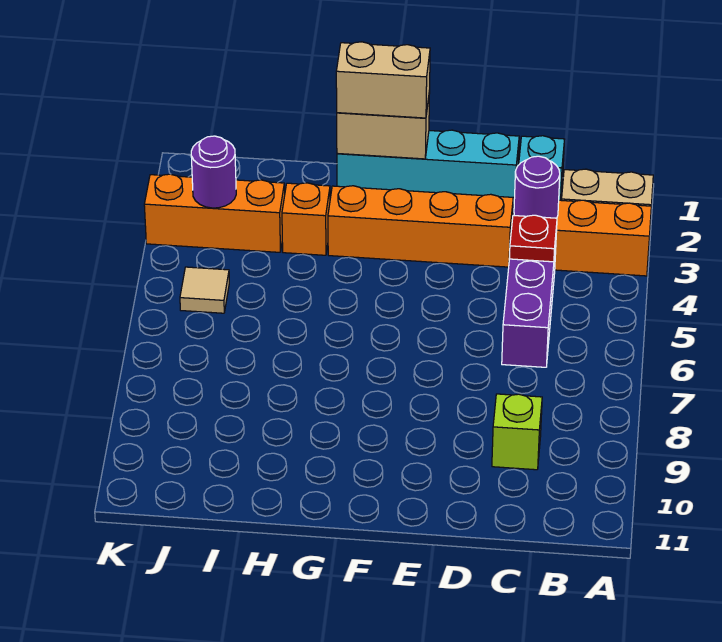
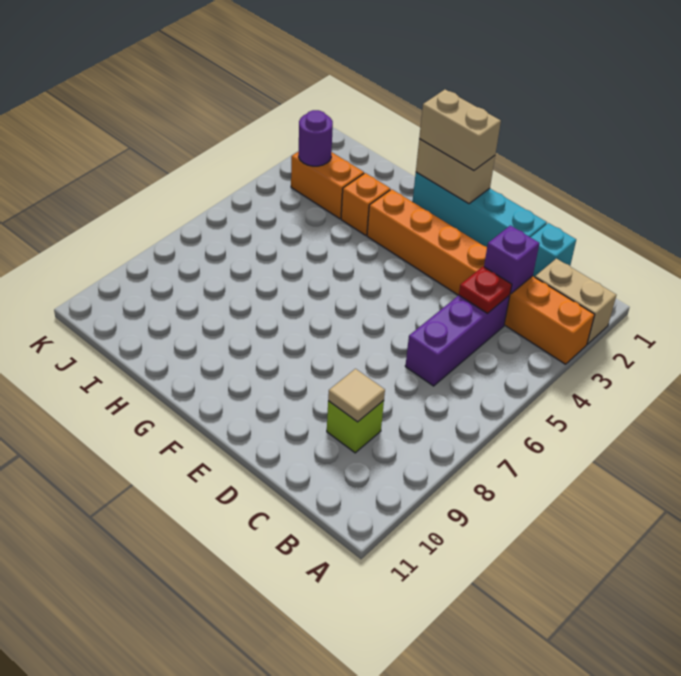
purple round brick C3 level 2 -> purple brick C3 level 2
orange brick I3:K3 level 1 -> orange brick I3:J3 level 1
tan tile J5 level 1 -> tan tile C9 level 2

